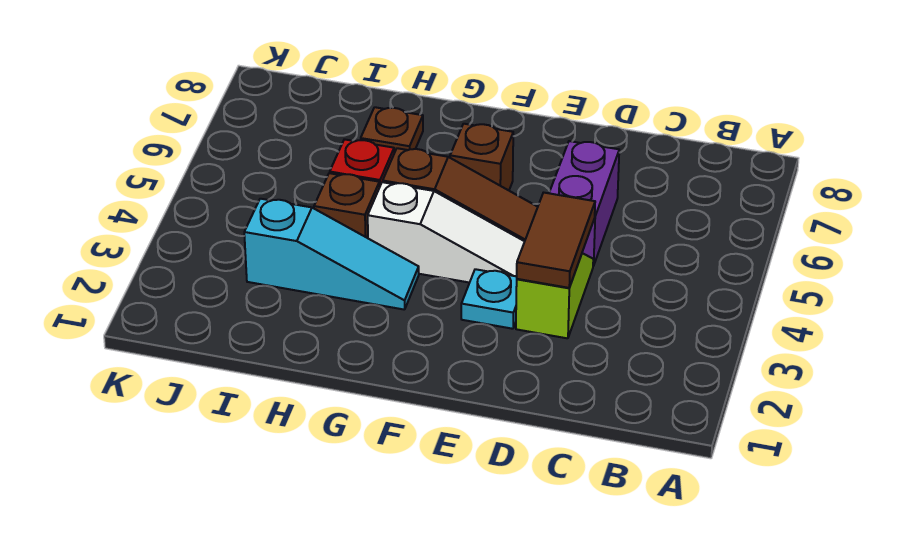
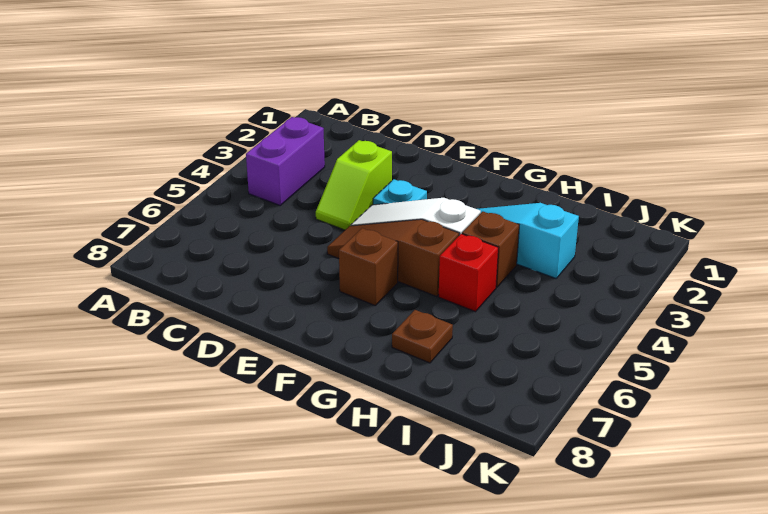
brown tile D3:D4 level 2 -> none
purple brick D5:D6 level 1 -> purple brick B3:B4 level 1

